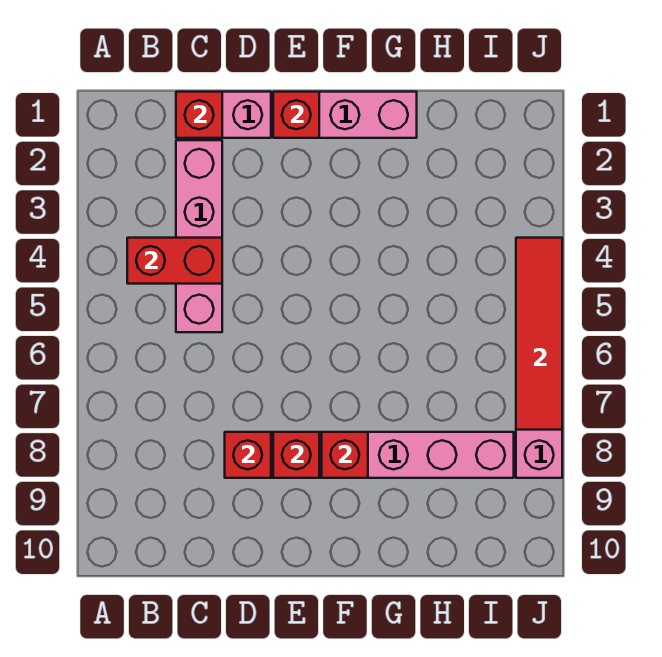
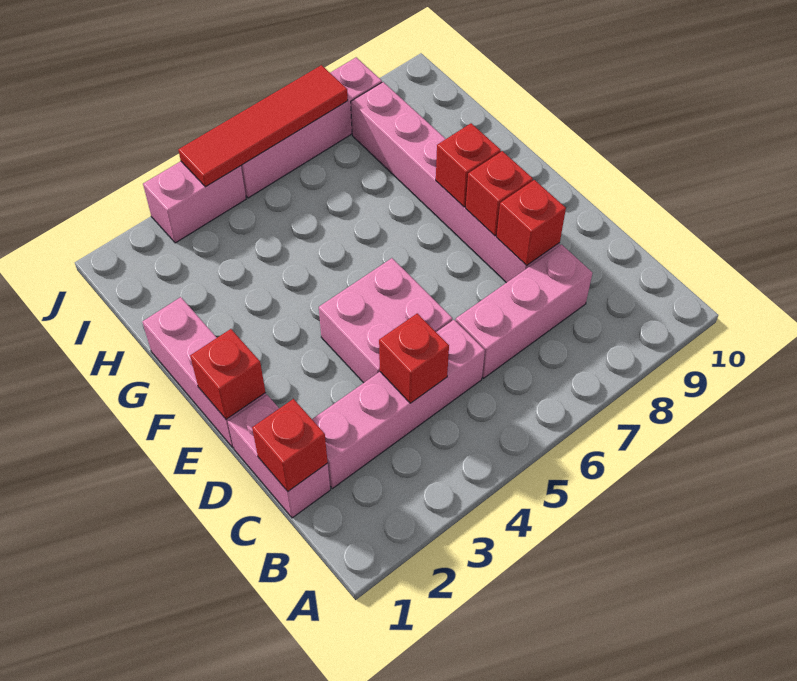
red brick B4:C4 level 2 -> red brick C4 level 2
none -> pink brick C6:C8 level 1
none -> pink brick D4:E5 level 1
none -> pink brick J3:J4 level 1

